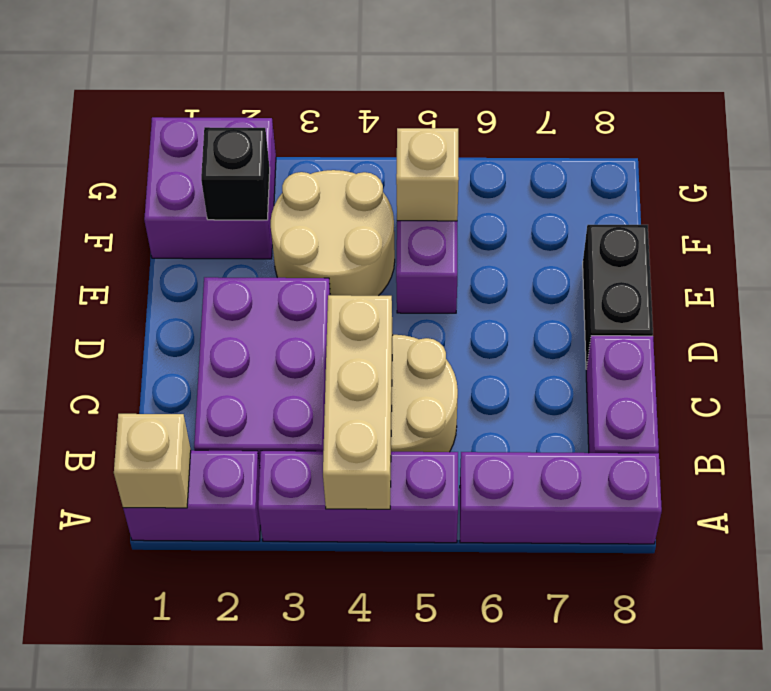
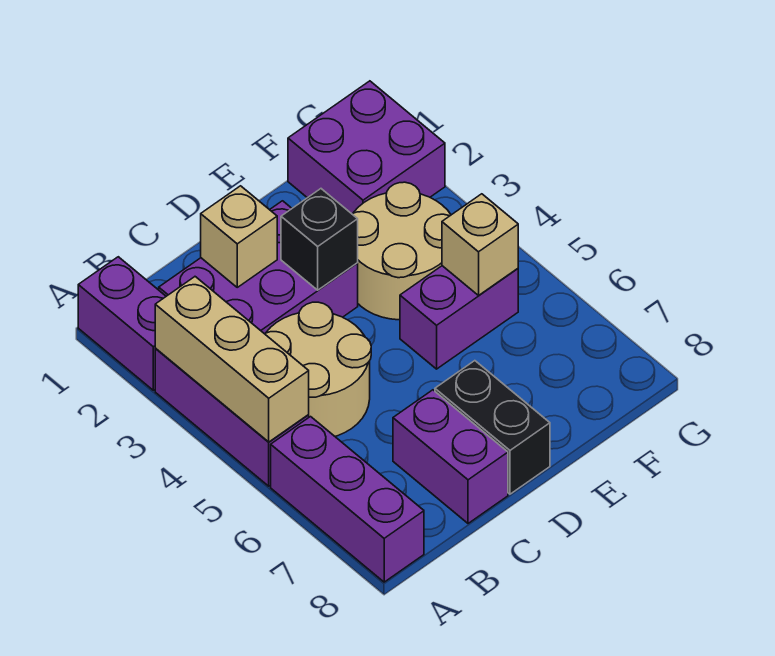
tan brick A1 level 2 -> tan brick C2 level 2
tan brick A4:C4 level 2 -> tan brick A3:A5 level 2
purple brick B8:C8 level 1 -> purple brick C7:C8 level 1
black brick D8:E8 level 1 -> black brick D7:D8 level 1
black brick F2 level 2 -> black brick D3 level 2

